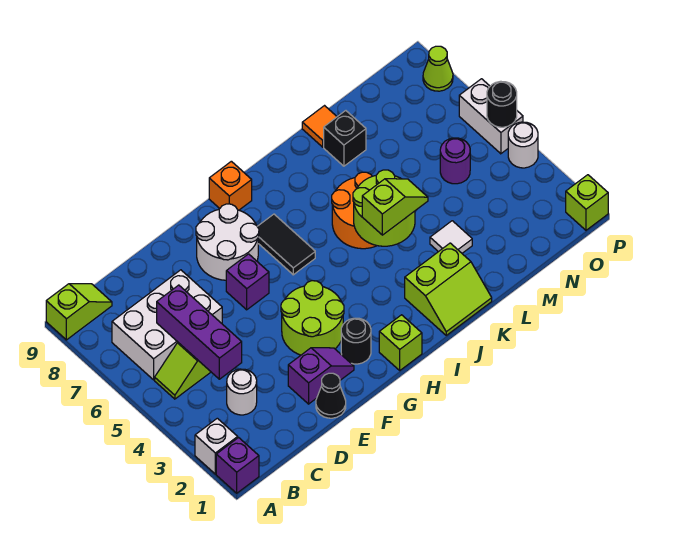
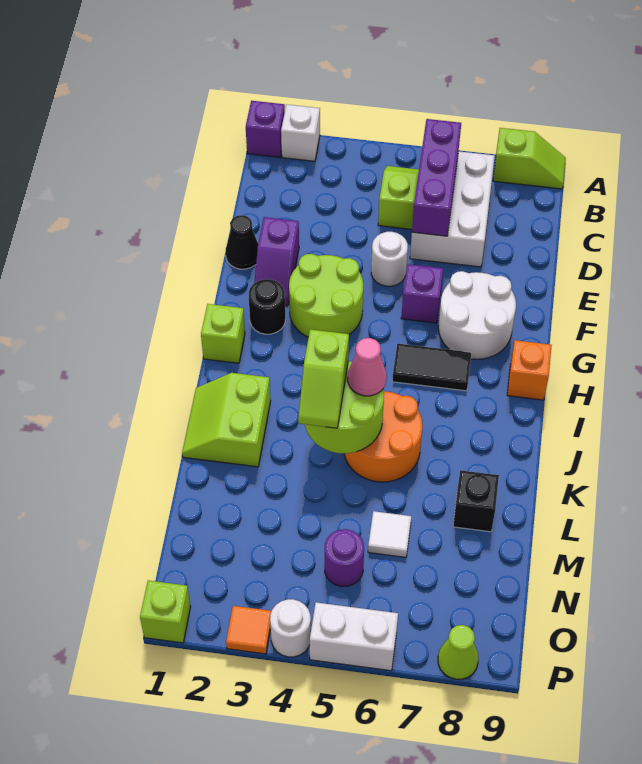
lime slope A9:B9 level 1 top A -> lime slope A8:A9 level 1 top 8
white round brick C3 level 1 -> white round brick E5 level 1
purple brick C4:C6 level 2 -> purple brick B6:D6 level 2
none -> pink cone J5 level 3
white tile L3 level 1 -> white tile M6 level 1
orange tile L9 level 1 -> orange tile P3 level 1
black round brick P5 level 2 -> none

